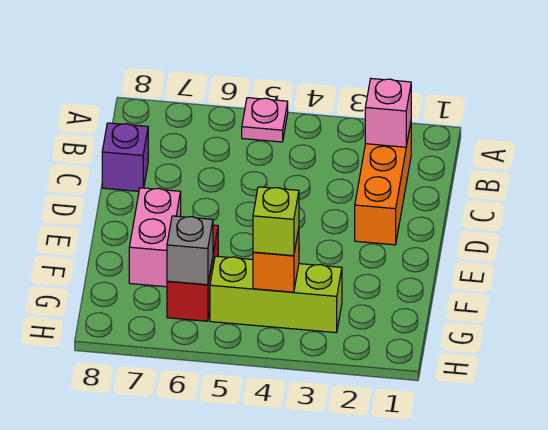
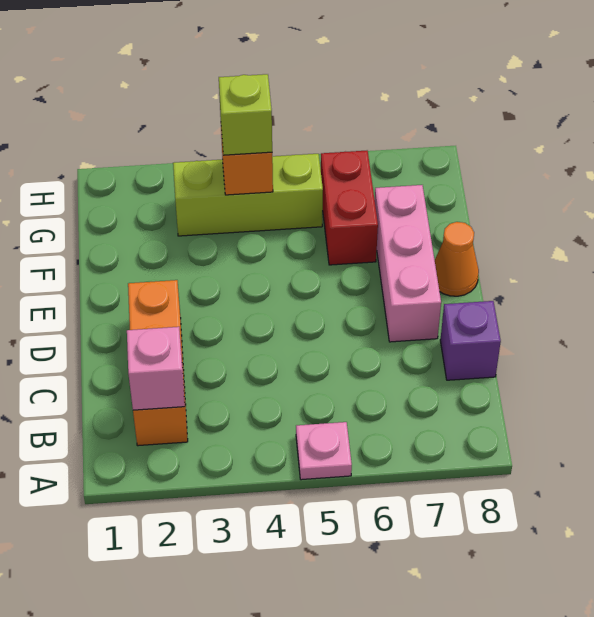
pink brick E7:F7 level 1 -> pink brick D7:F7 level 1
none -> orange cone E8 level 1
grey brick G6 level 2 -> none

